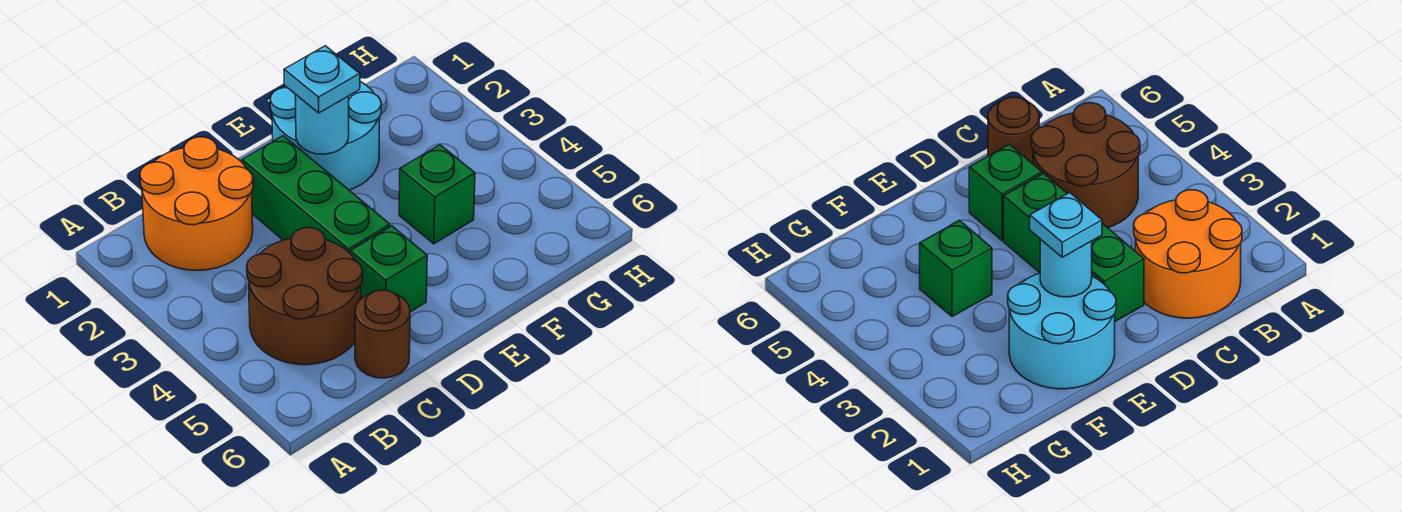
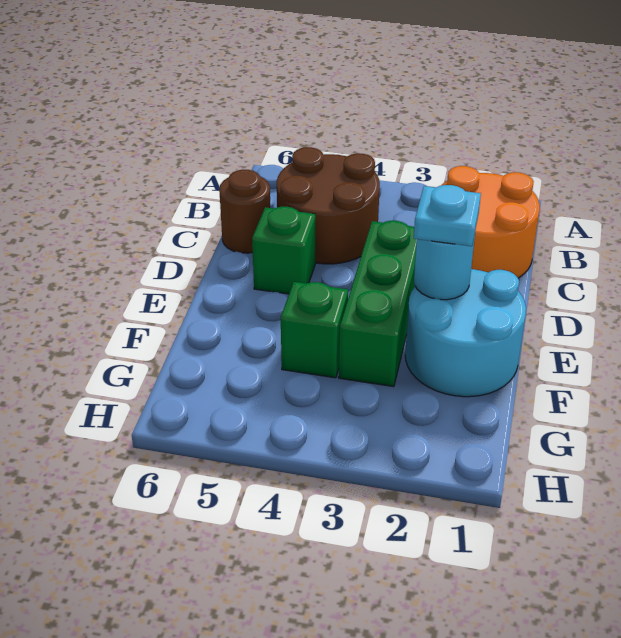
green brick D2:D4 level 1 -> green brick D3:F3 level 1

